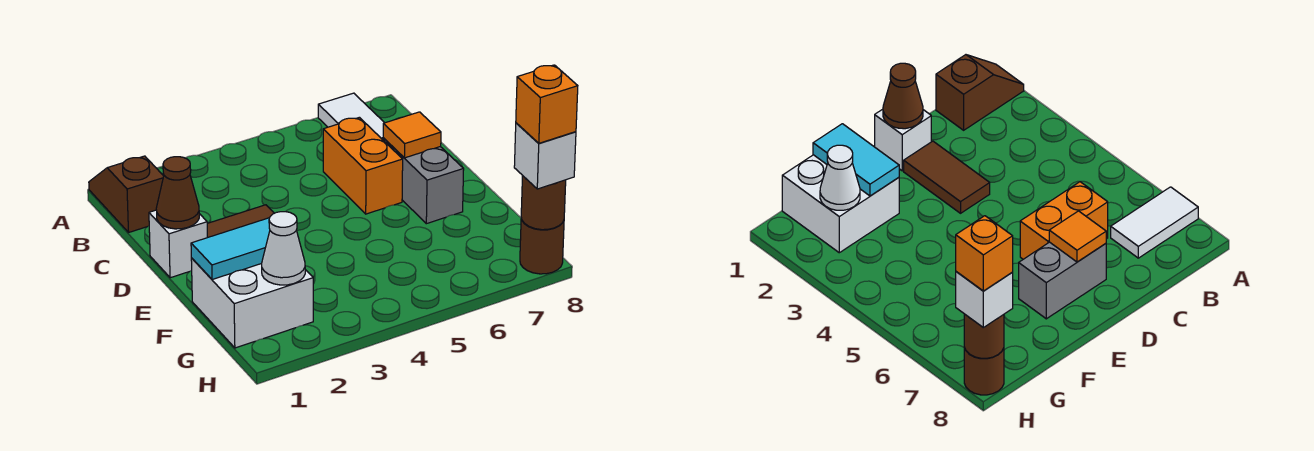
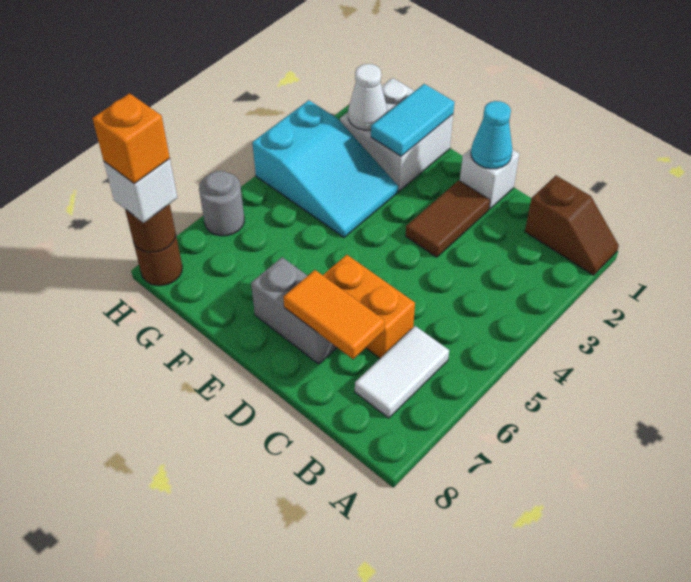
white tile A7:B7 level 1 -> white tile B6:B7 level 1
brown cone D1 level 2 -> cyan cone D1 level 2
orange tile D7 level 2 -> orange tile C7:D7 level 2
none -> cyan slope F3:H4 level 1 top H
none -> grey round brick H6 level 1

